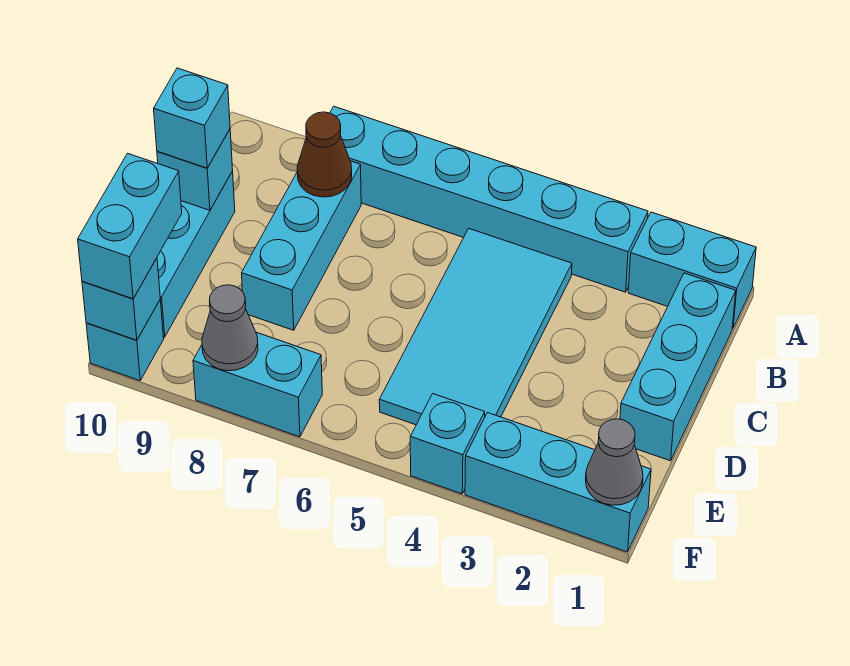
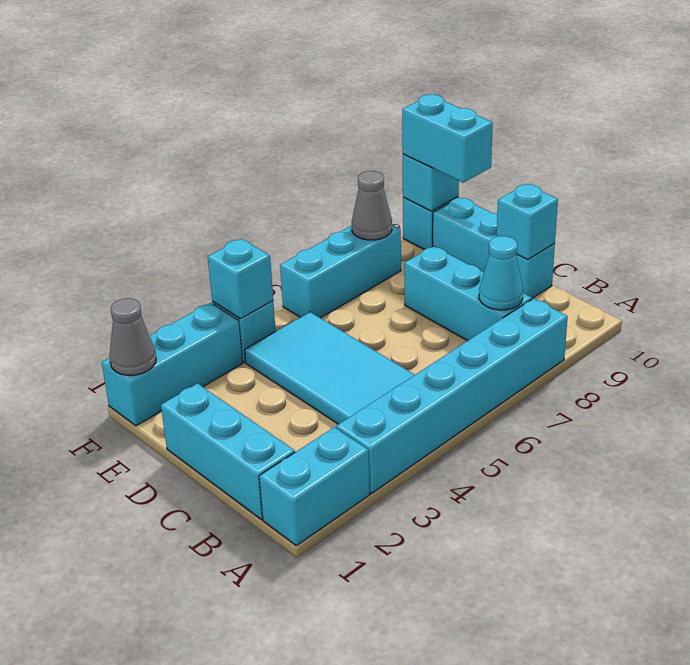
brown cone B8 level 2 -> cyan cone B8 level 2
cyan brick C10 level 3 -> cyan brick F4 level 2
cyan brick F7:F8 level 1 -> cyan brick F6:F8 level 1

